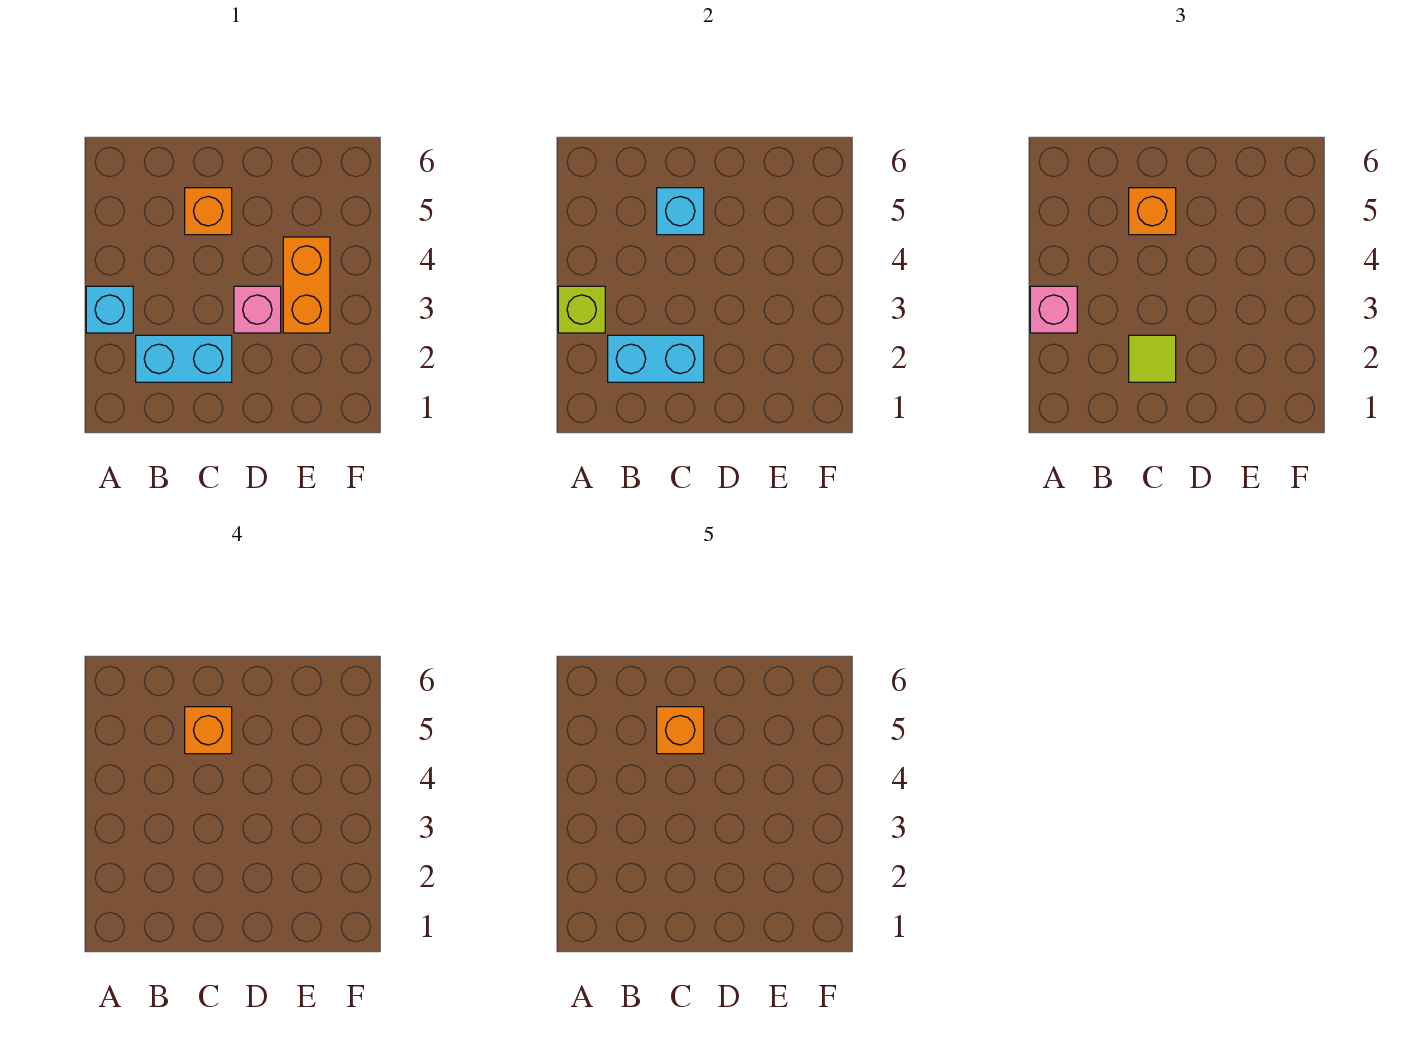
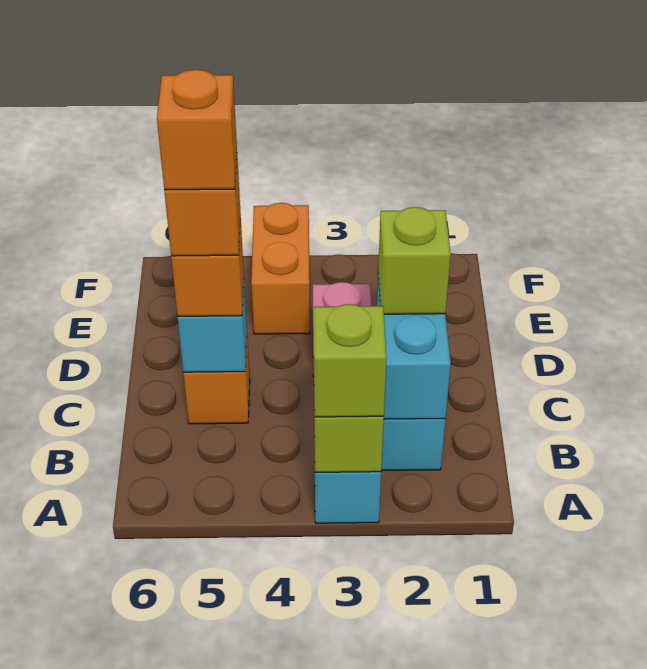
pink brick A3 level 3 -> lime brick A3 level 3
lime tile C2 level 3 -> lime brick C2 level 3
orange brick E3:E4 level 1 -> orange brick E4:F4 level 1

